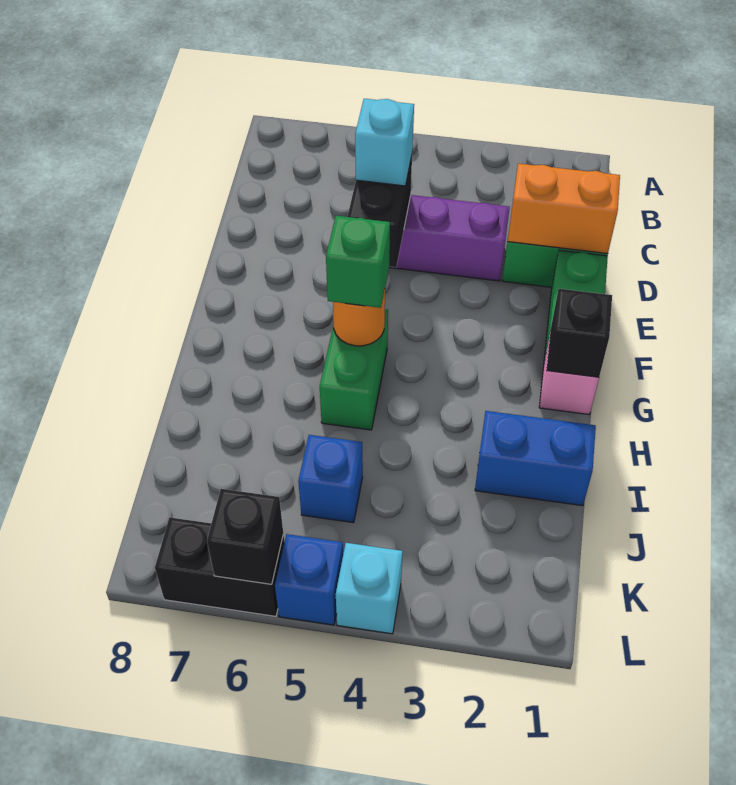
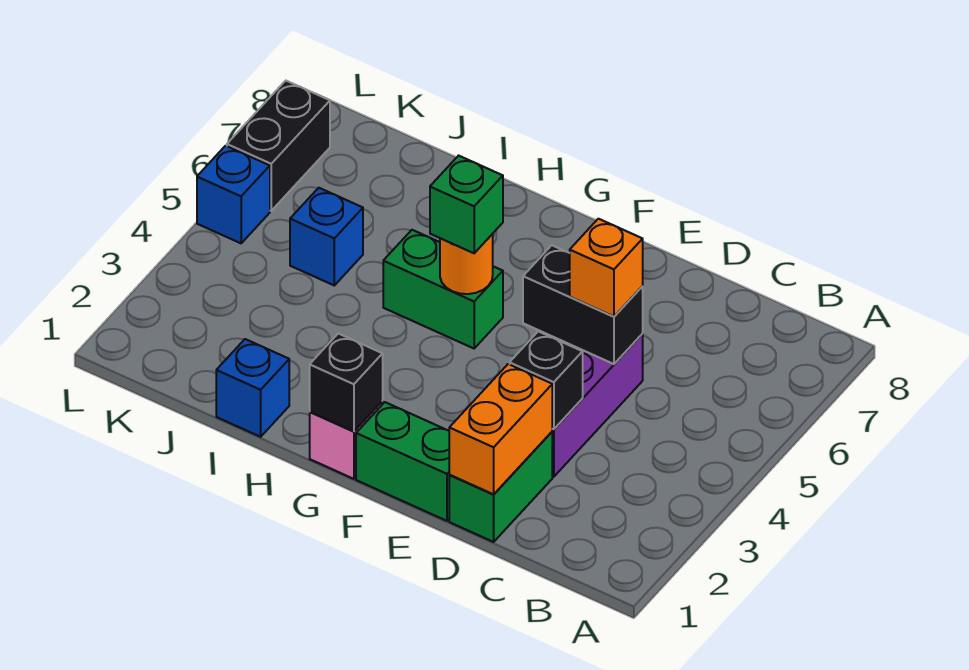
cyan brick D5 level 3 -> orange brick D5 level 3
blue brick I1:I2 level 1 -> blue brick I1 level 1
cyan brick L4 level 1 -> none
black brick L6 level 2 -> black brick D3 level 2

